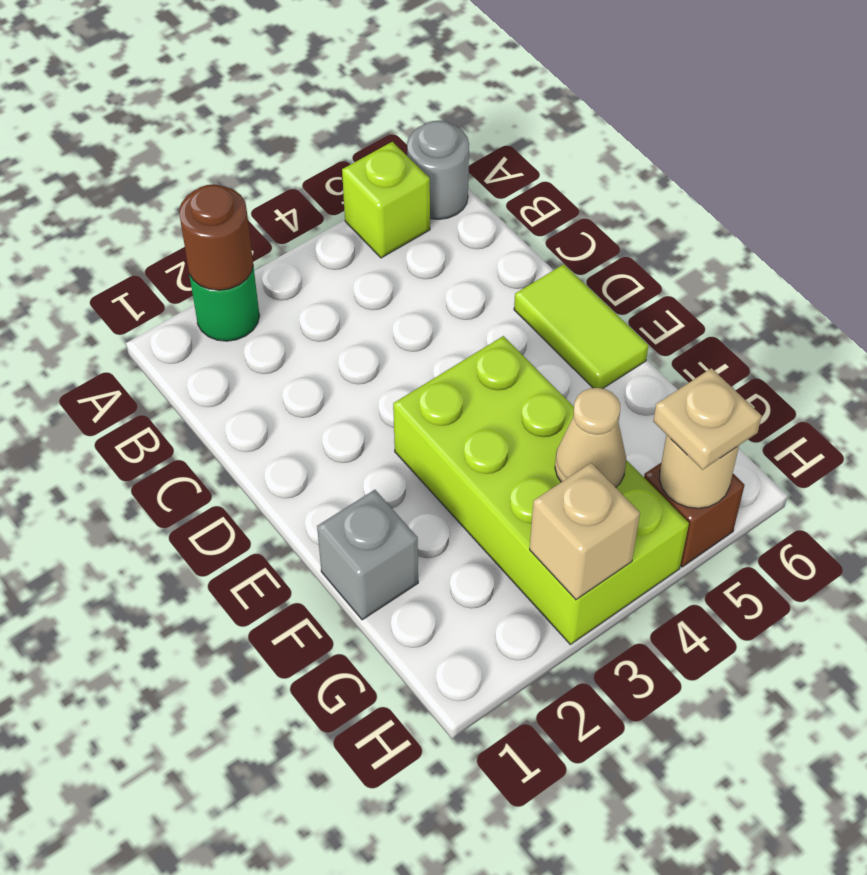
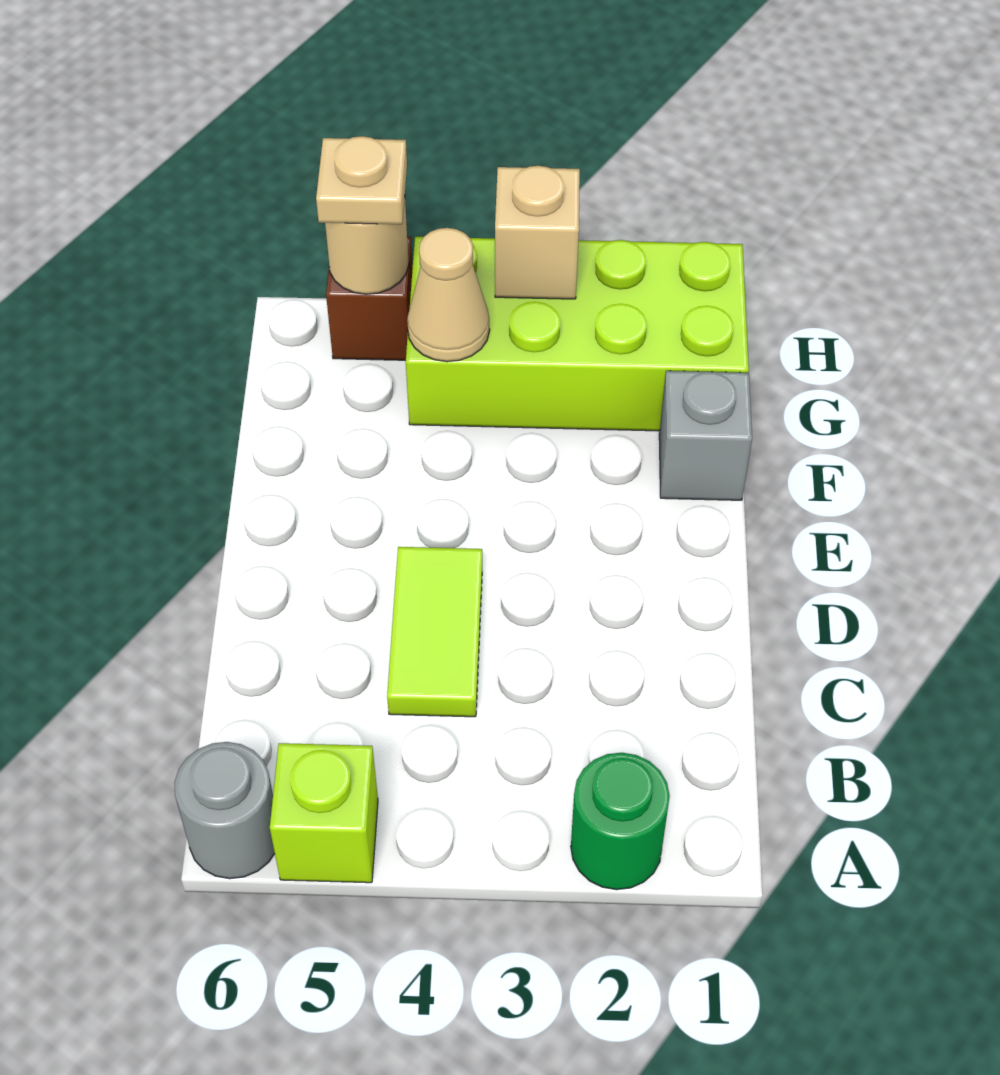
brown round brick A2 level 2 -> none
lime tile D6:E6 level 1 -> lime tile C4:D4 level 1
lime brick E3:H4 level 1 -> lime brick G1:H4 level 1

